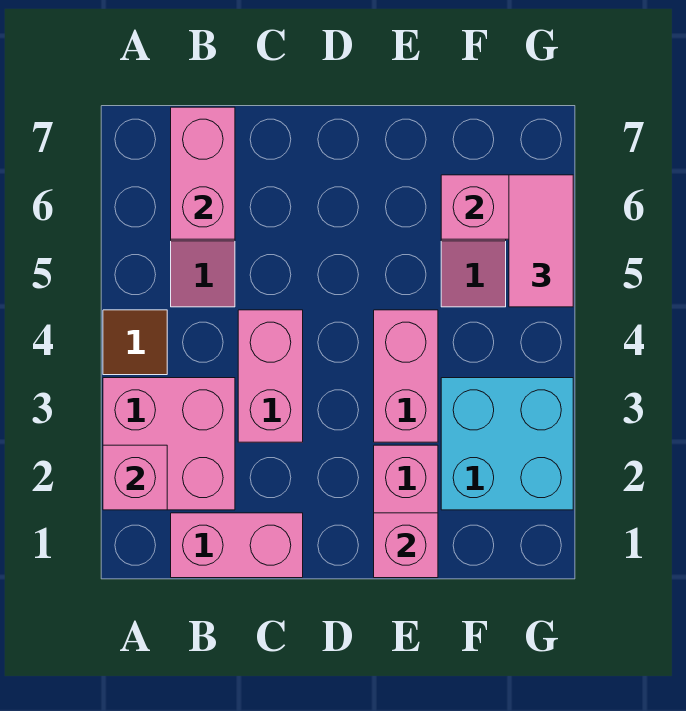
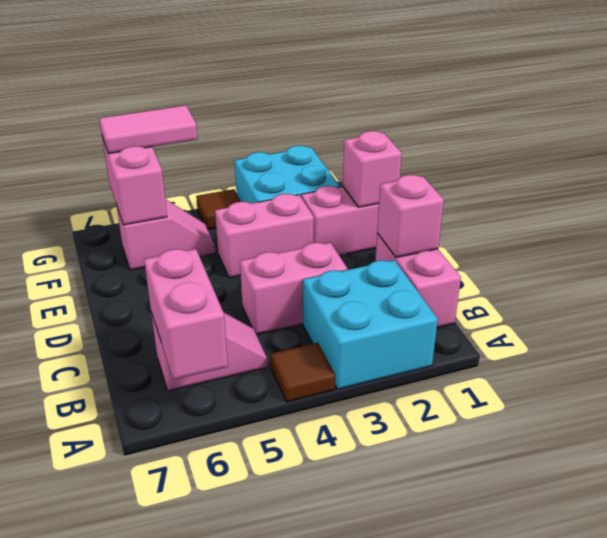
pink brick A2:B3 level 1 -> cyan brick A2:B3 level 1
pink brick A2 level 2 -> pink brick C1 level 2
pink brick B6:B7 level 2 -> pink brick A6:B6 level 2
none -> brown tile G4 level 1

